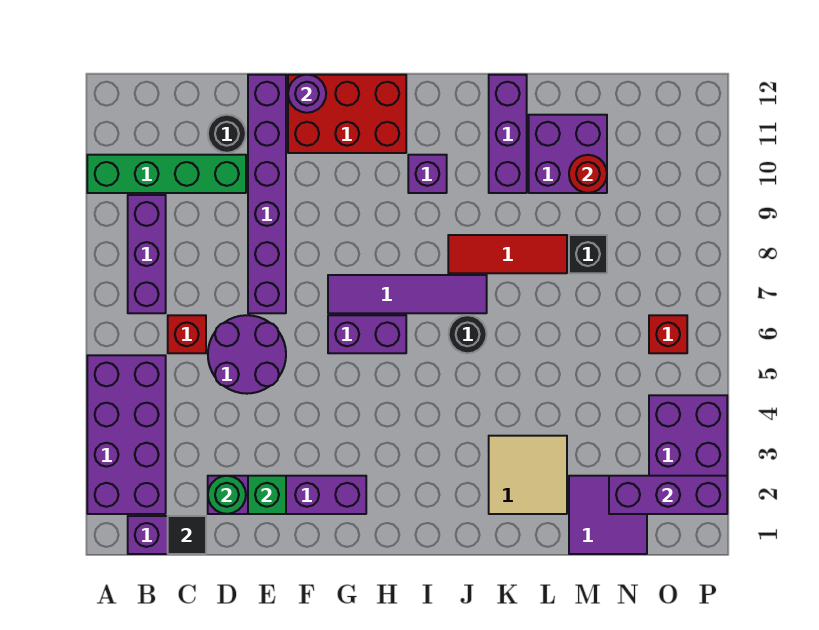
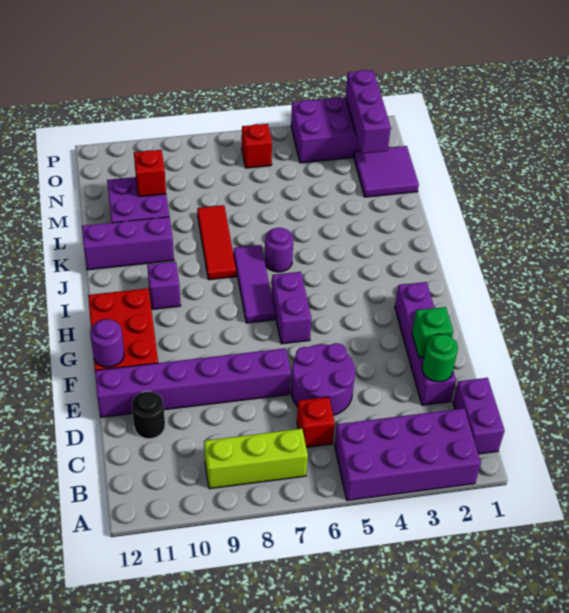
green brick A10:D10 level 1 -> none
purple brick B7:B9 level 1 -> lime brick B7:B9 level 1
black tile C1 level 2 -> none
purple tile G7:J7 level 1 -> purple tile H7:J7 level 1
black round brick J6 level 1 -> purple round brick J6 level 1
tan tile K2:L3 level 1 -> none
black brick M8 level 1 -> none
red round brick M10 level 2 -> red brick M10 level 2

